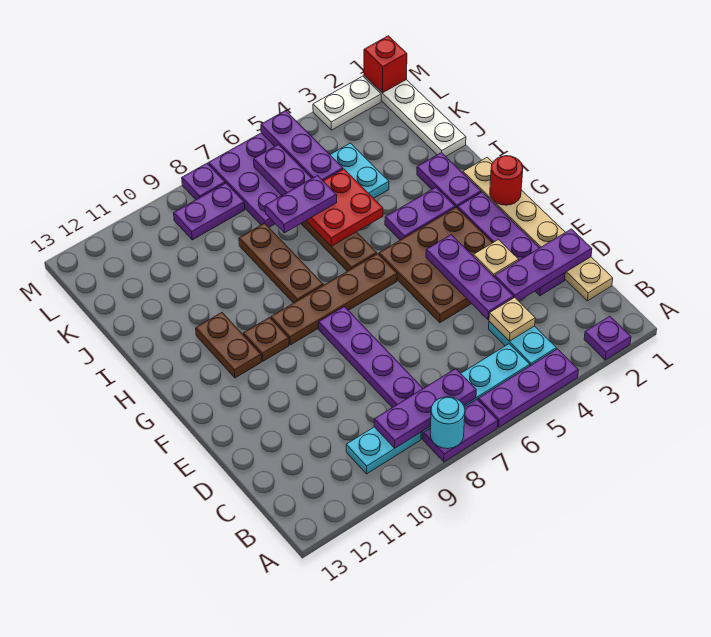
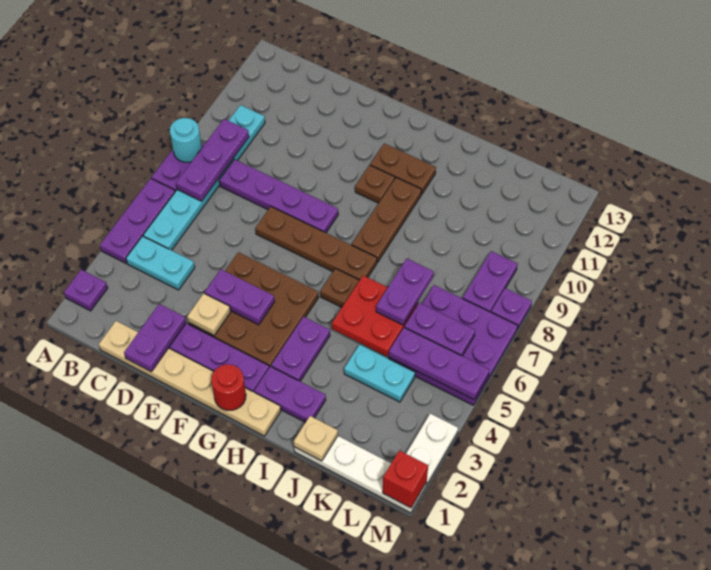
tan plate C4 level 2 -> tan plate J1 level 2
purple plate D1:D3 level 2 -> purple plate D1:D2 level 2
purple plate D4:F4 level 2 -> purple plate E4:F4 level 2
brown plate G6:G9 level 1 -> brown plate E7:H7 level 1
brown plate H8:J8 level 1 -> brown plate H8:H10 level 1

